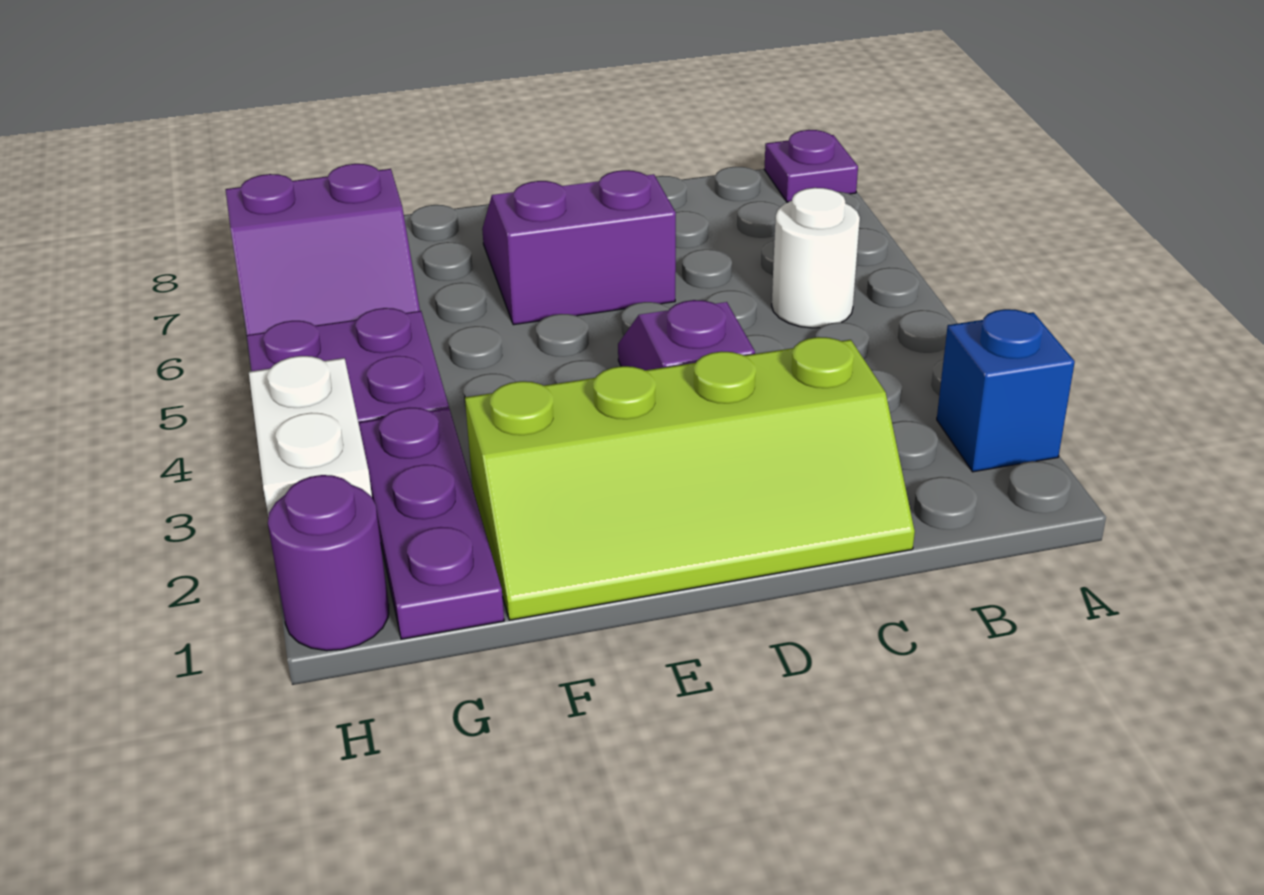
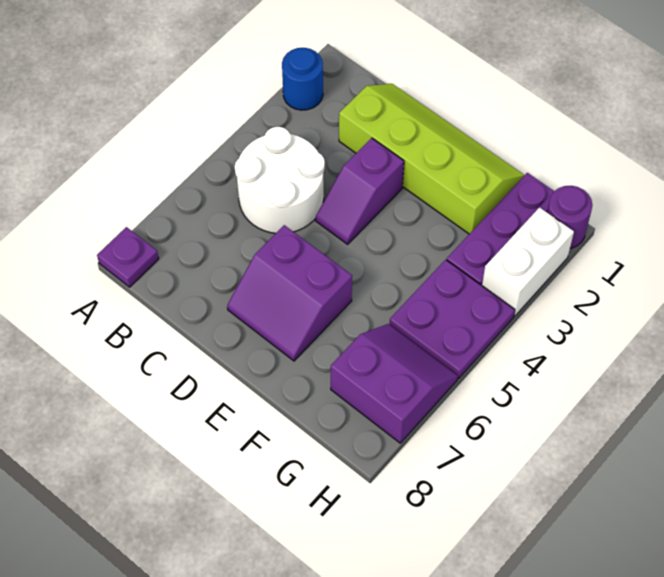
blue brick A2 level 1 -> blue round brick A2 level 1
white round brick B5 level 1 -> white round brick B4:C5 level 1

